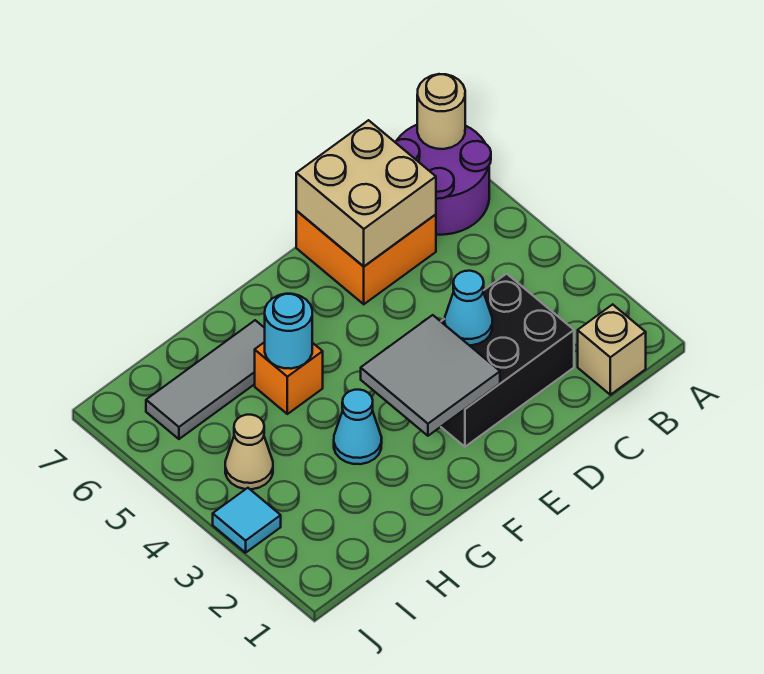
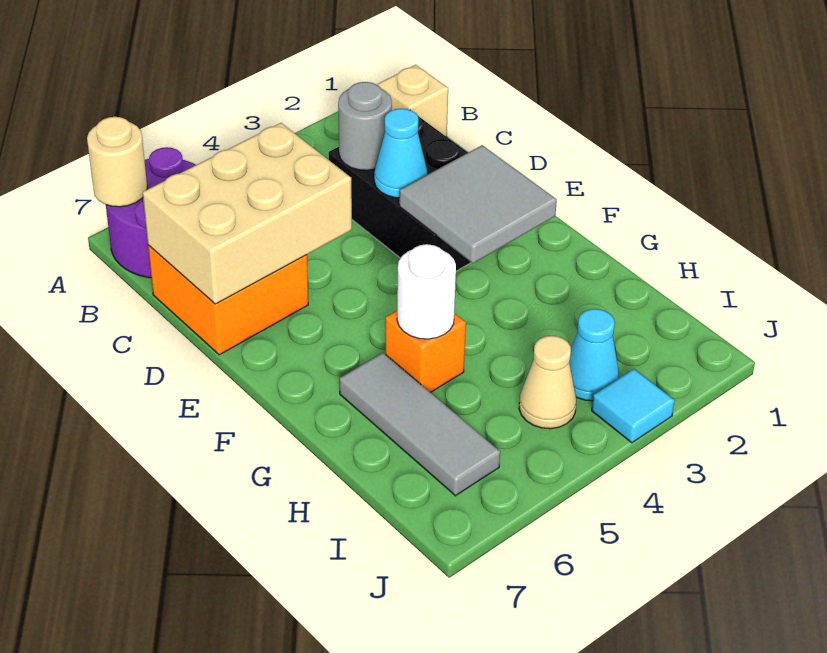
none -> grey round brick C3 level 2
tan brick C6:D7 level 2 -> tan brick C5:D7 level 2
cyan cone G3 level 1 -> cyan cone I3 level 1
cyan round brick G5 level 2 -> white round brick G5 level 2

